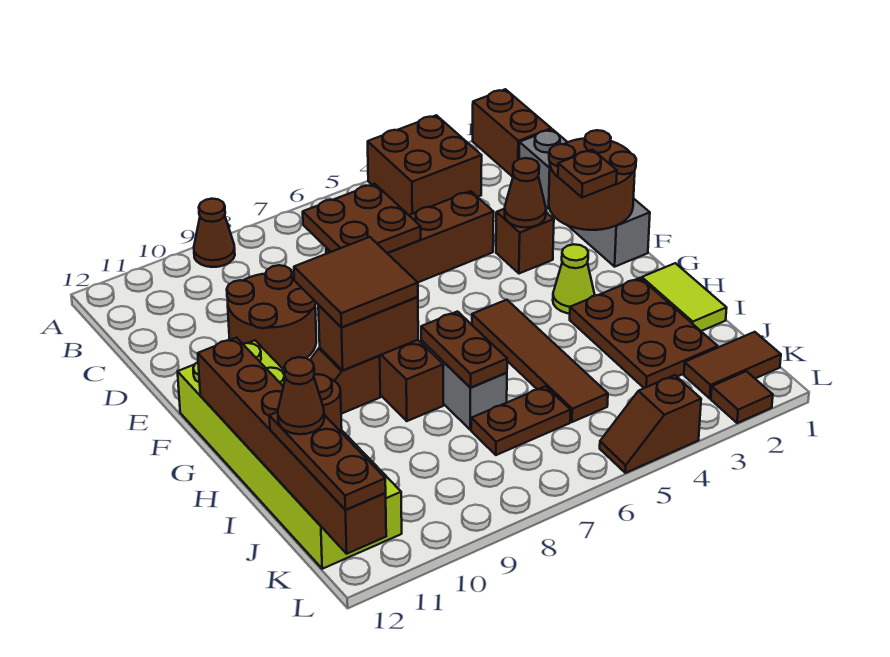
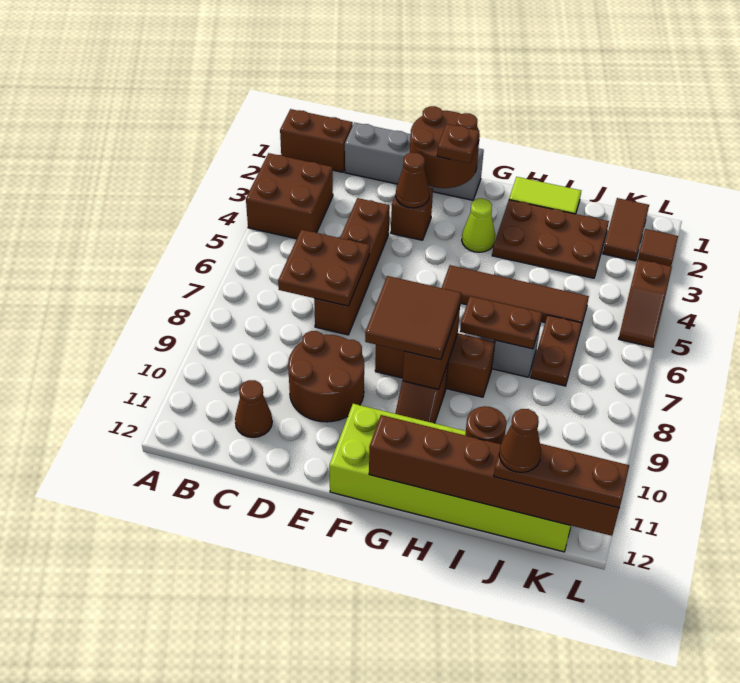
brown cone A9 level 1 -> brown cone C11 level 1

